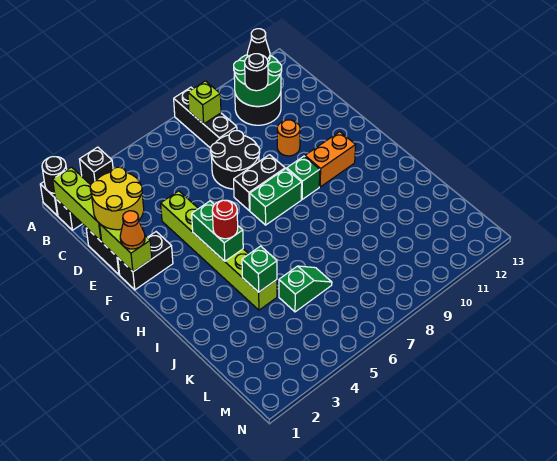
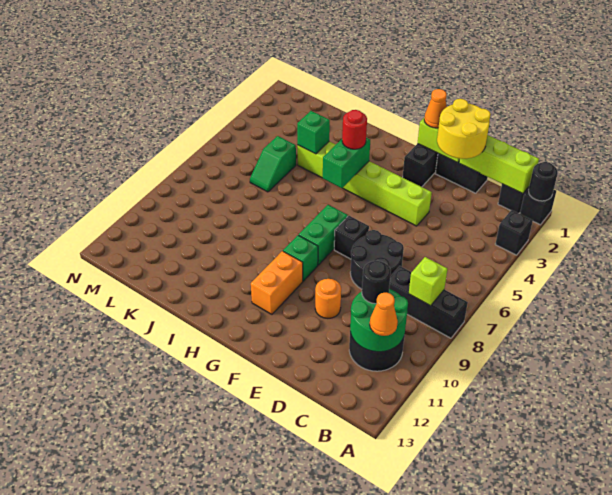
black cone B11 level 3 -> orange cone B11 level 3
black brick F7:F8 level 1 -> black brick F7 level 1
green brick G4:H4 level 2 -> green brick H4:H5 level 2

